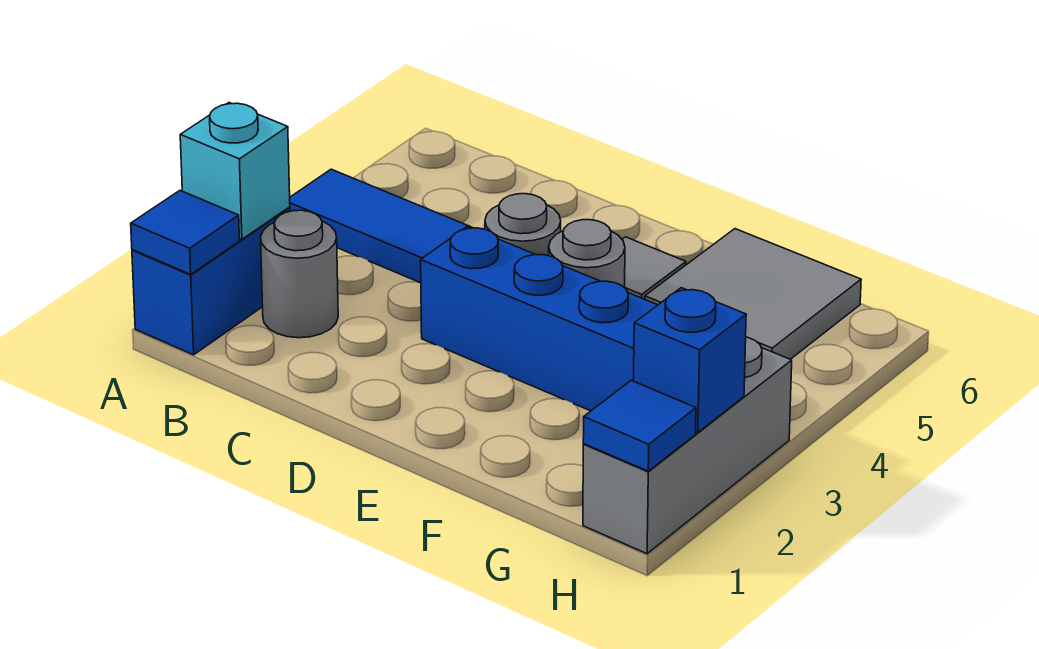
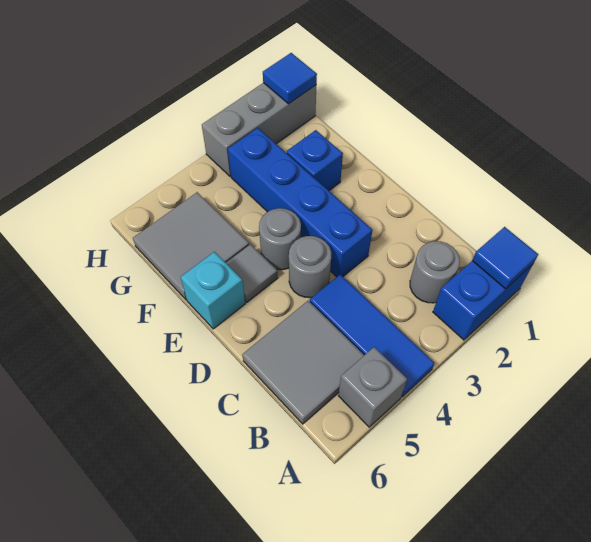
cyan brick A2 level 2 -> cyan brick E6 level 1
none -> grey brick A5 level 1
none -> grey tile B5:C6 level 1
blue brick H2 level 2 -> blue brick F2 level 1

